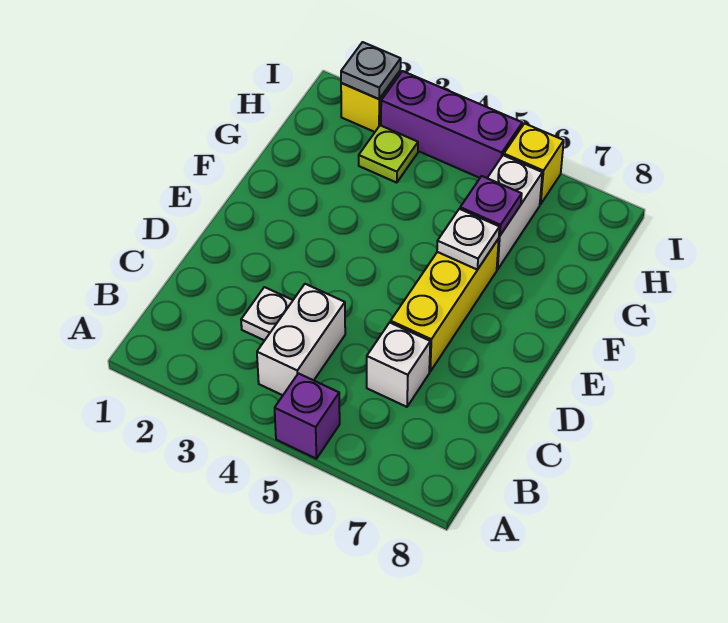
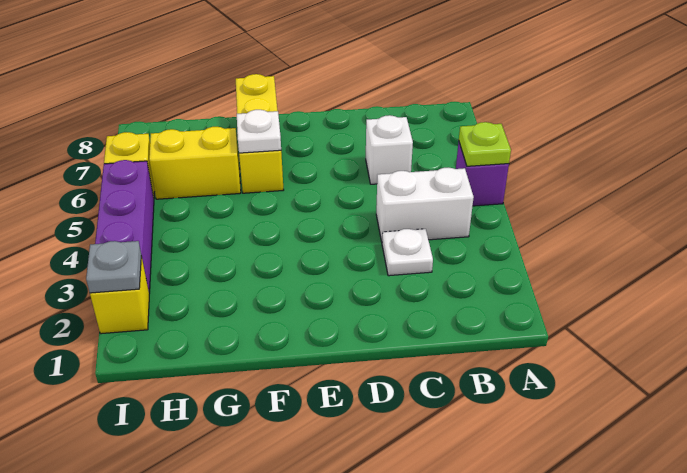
yellow brick D6:F6 level 1 -> yellow brick F6:F8 level 1
white brick G6:H6 level 1 -> yellow brick G6:H6 level 1
purple plate G6 level 2 -> none
lime plate H3 level 1 -> lime plate A5 level 2

